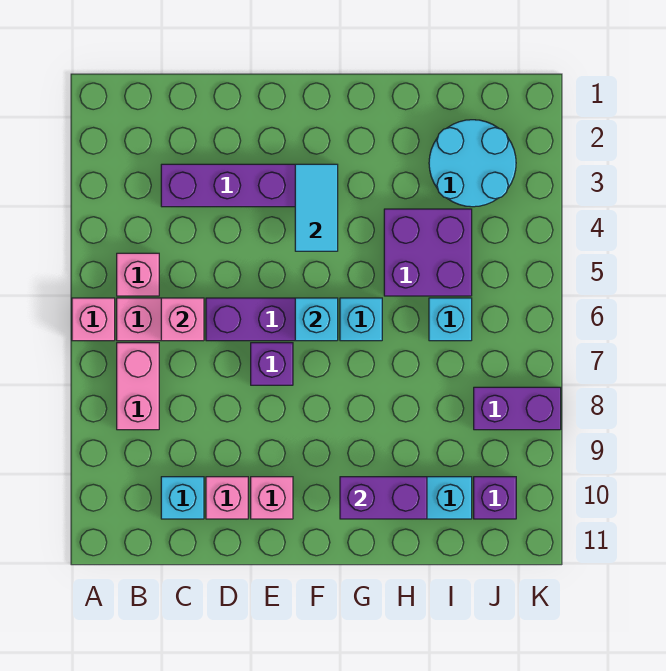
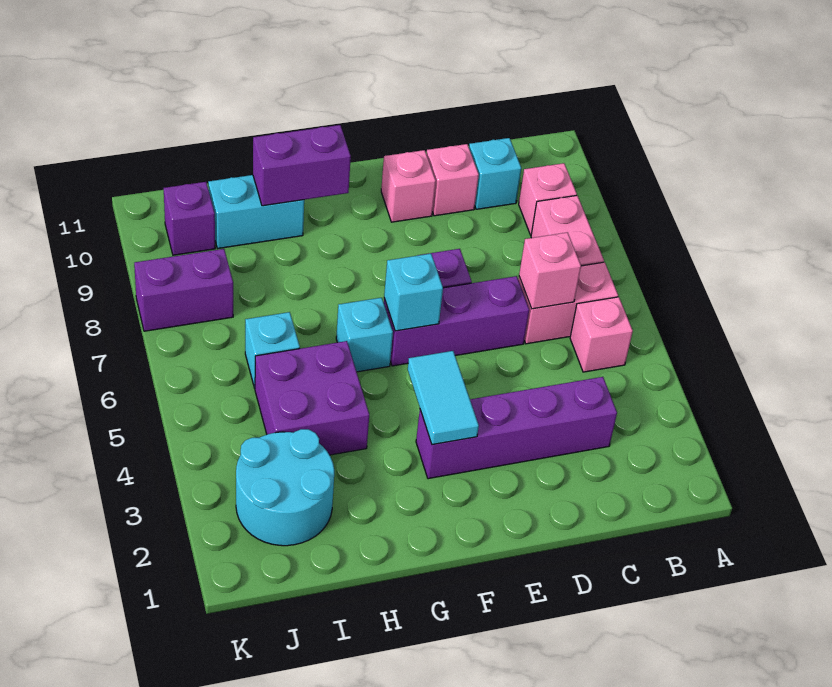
pink brick A6 level 1 -> pink brick B9 level 1

